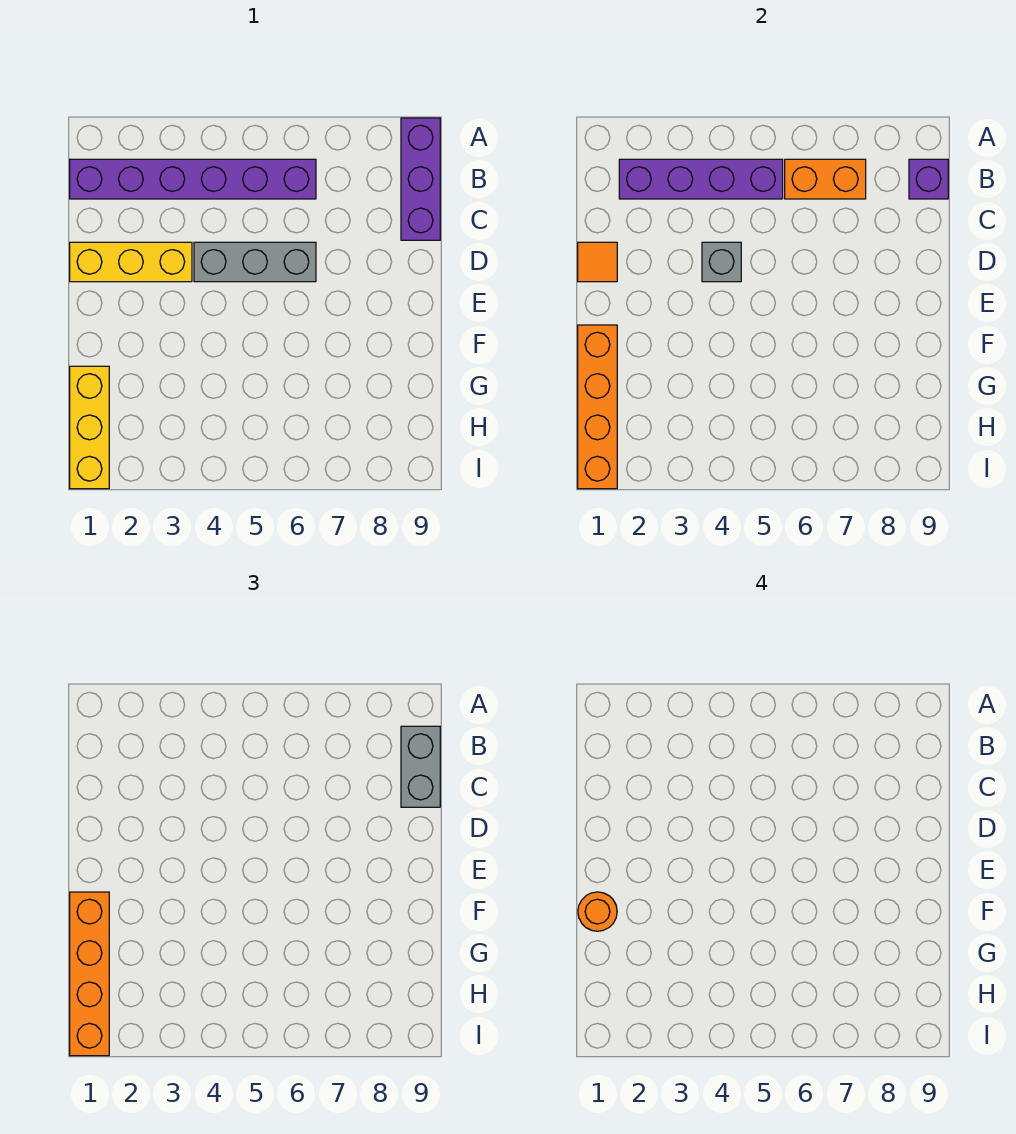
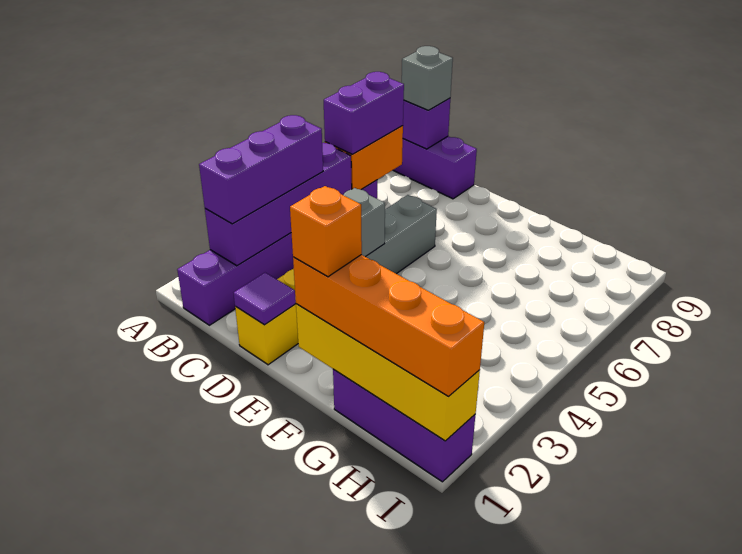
none -> purple brick B2:B4 level 3
none -> purple brick B6:B7 level 3
grey brick B9:C9 level 3 -> grey brick B9 level 3
orange tile D1 level 2 -> purple tile D1 level 2
orange brick F1:I1 level 2 -> yellow brick F1:I1 level 2
orange round brick F1 level 4 -> orange brick F1 level 4
yellow brick G1:I1 level 1 -> purple brick G1:I1 level 1

